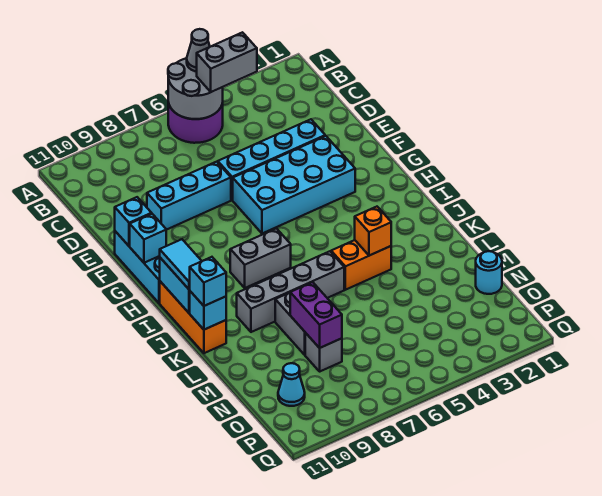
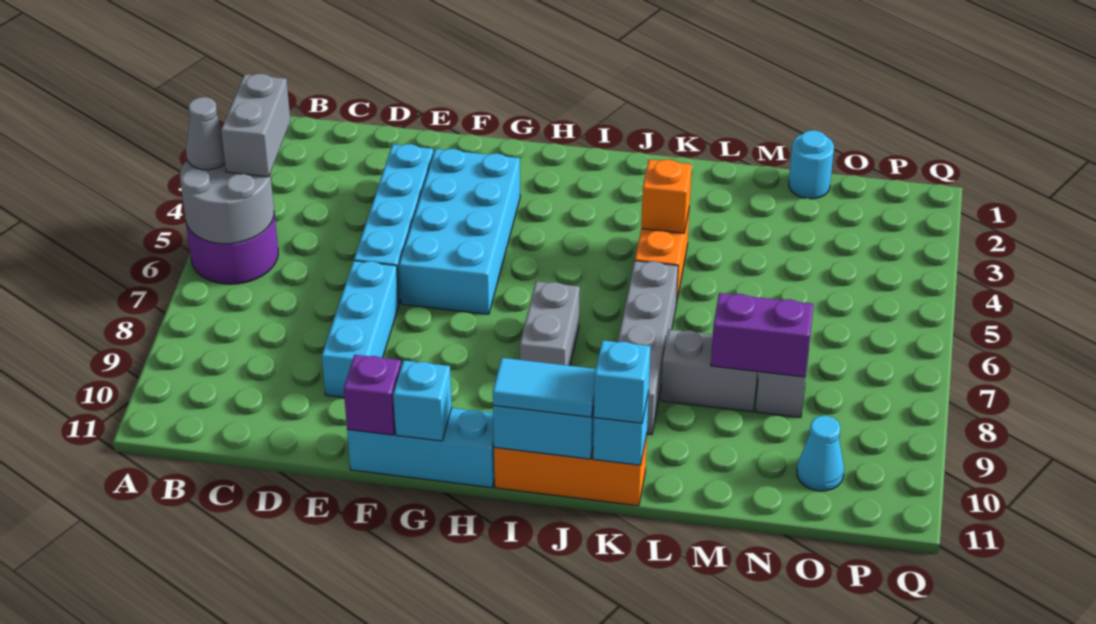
cyan brick F11 level 2 -> purple brick F11 level 2

